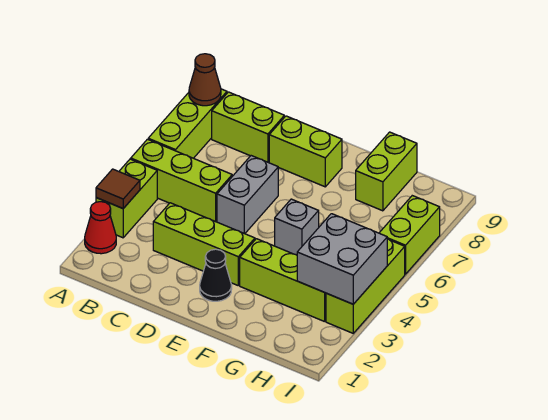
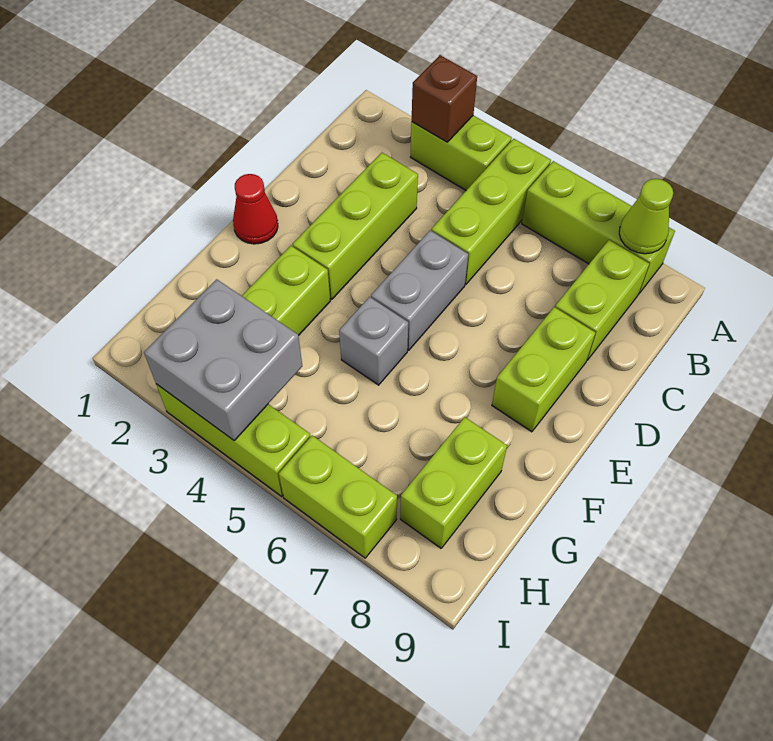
red cone A2 level 1 -> red cone E1 level 1
brown tile A3 level 2 -> brown brick A3 level 2
brown cone A8 level 2 -> lime cone A8 level 2
grey brick D5:D6 level 1 -> grey brick D5:E5 level 1
black cone E2 level 1 -> none
lime brick G8:G9 level 1 -> lime brick G8:H8 level 1

